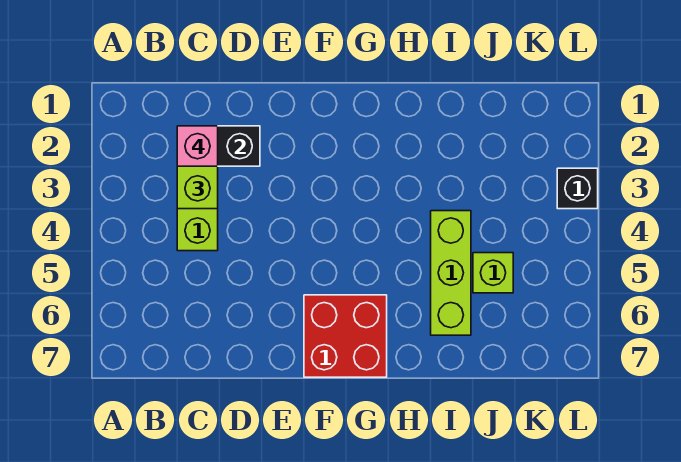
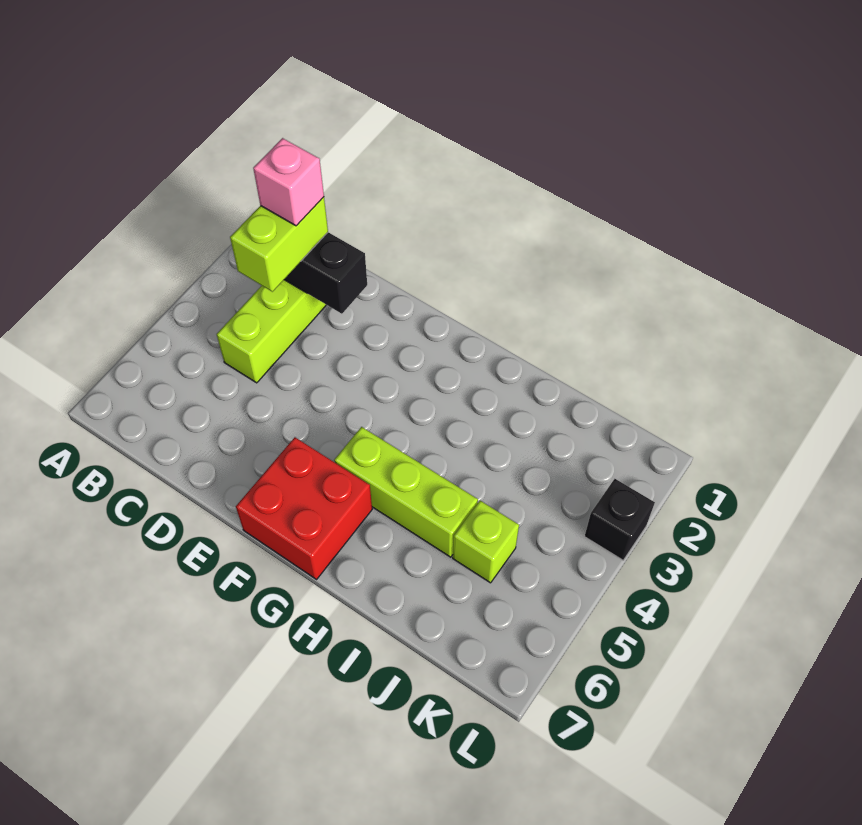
lime brick I4:I6 level 1 -> lime brick G5:I5 level 1

